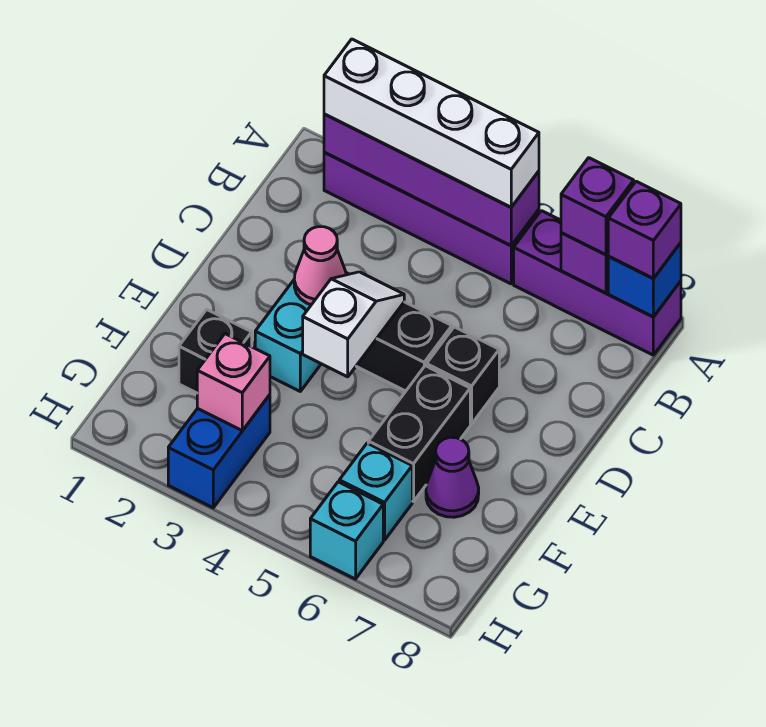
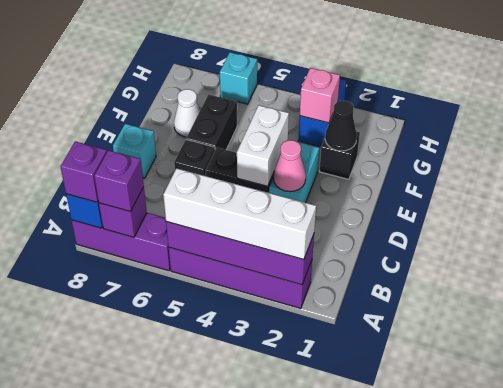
white slope D4:E4 level 2 top E -> white brick D4:E4 level 2
none -> black cone F2 level 2
purple cone F7 level 1 -> white cone F7 level 1
cyan brick G6 level 1 -> cyan brick D8 level 1

